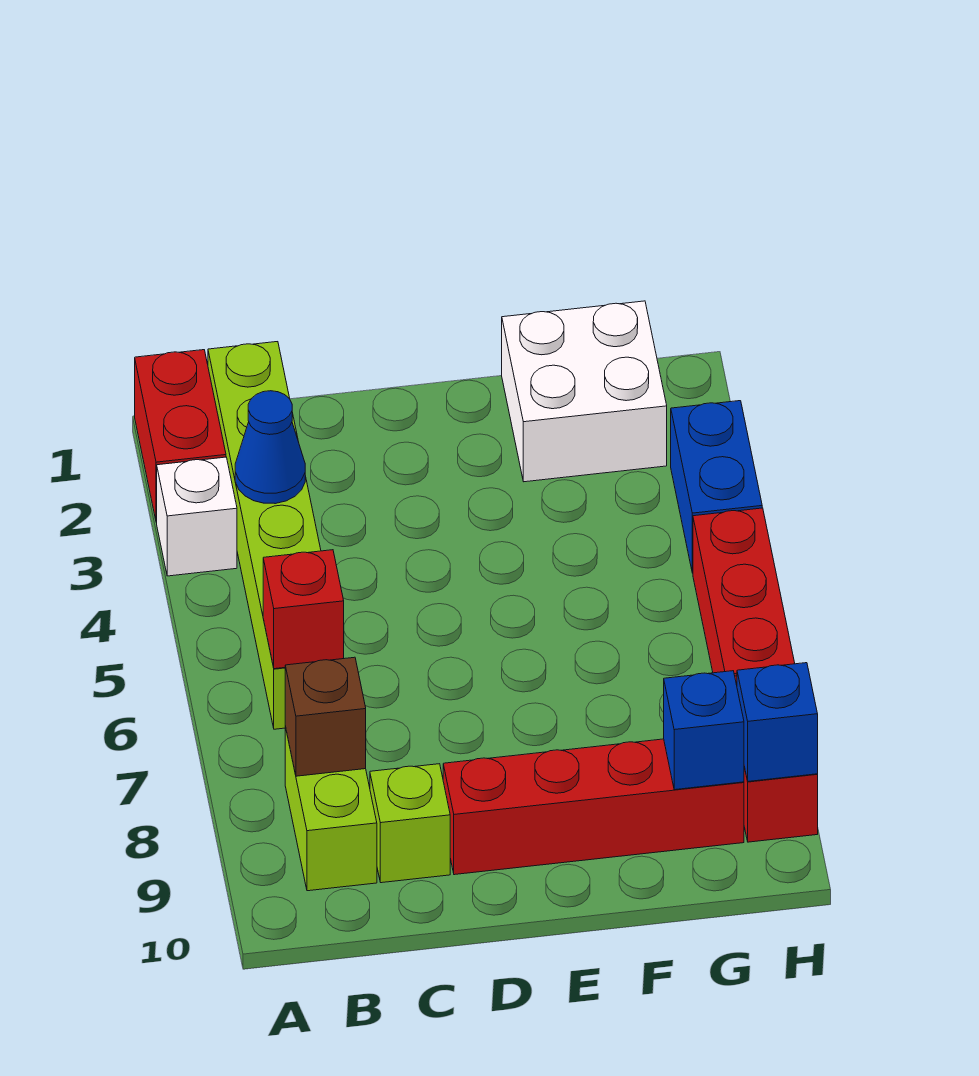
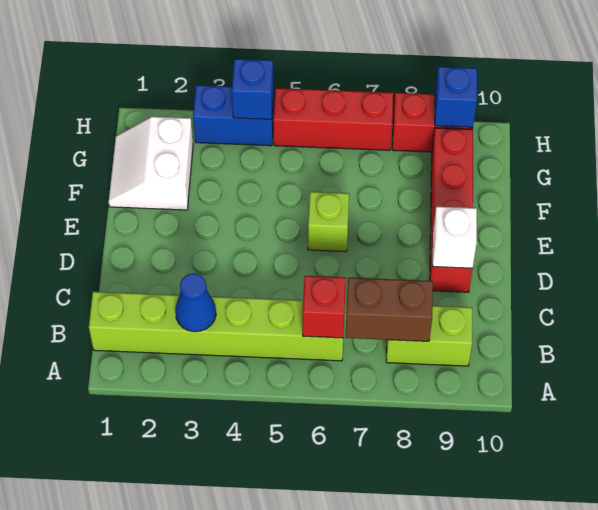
red brick A1:A2 level 1 -> none
white brick A3 level 1 -> white brick D9 level 2
brown brick B8 level 2 -> brown brick B7:B8 level 2
lime brick C9 level 1 -> lime brick E6 level 1
white brick F1:G2 level 1 -> white slope F1:G2 level 1 top 2
blue brick G9 level 2 -> blue brick H4 level 2

